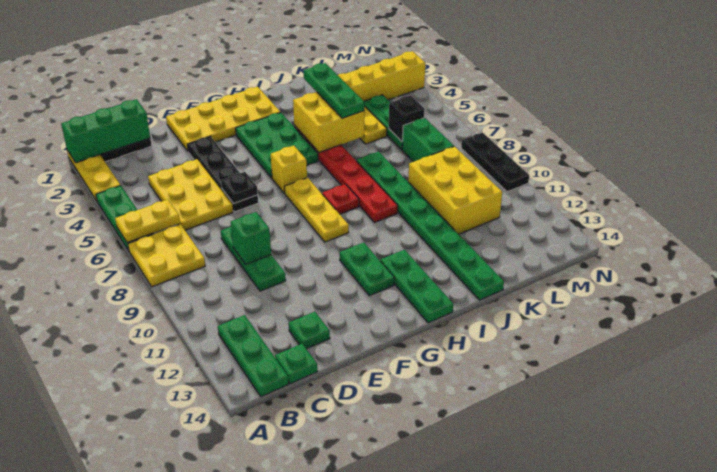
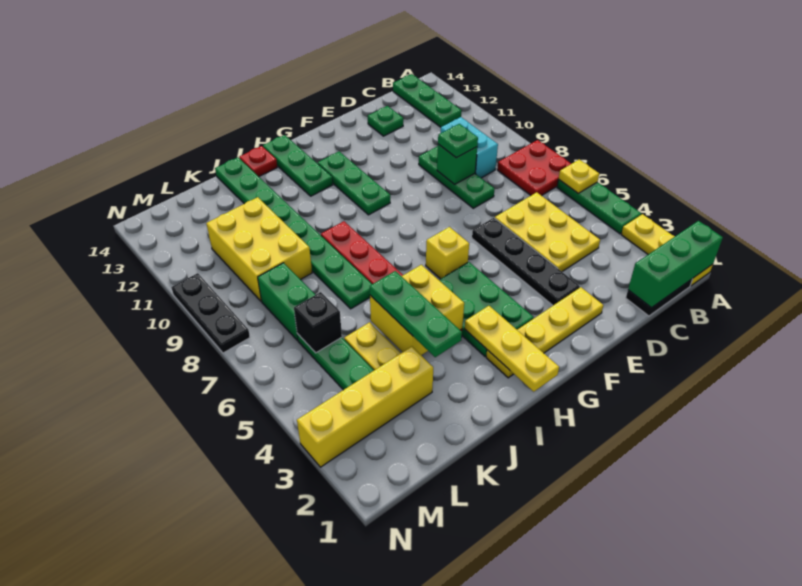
yellow plate A6:B6 level 2 -> yellow plate A6 level 2
yellow plate A7:B8 level 1 -> red plate A7:B8 level 1
none -> cyan brick C9:C10 level 1
green plate C14 level 1 -> green plate D9 level 3
yellow plate E1:H2 level 1 -> yellow plate E2:H2 level 1
black plate E6 level 2 -> none
yellow plate G7:G9 level 1 -> yellow plate H1:H3 level 2
green plate G11:G12 level 1 -> green plate G10:G12 level 1
red plate H8 level 1 -> red plate I14 level 1

